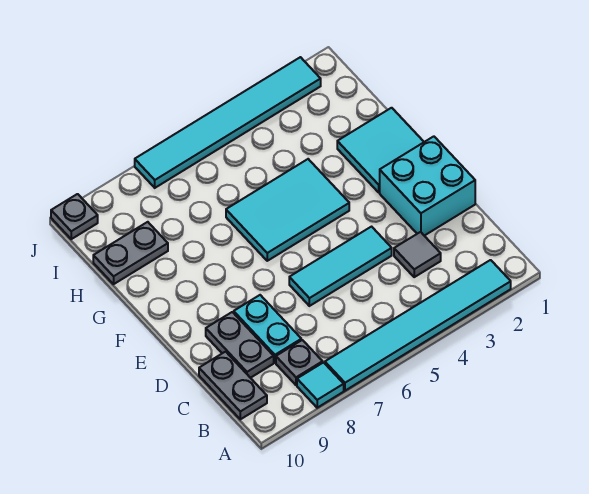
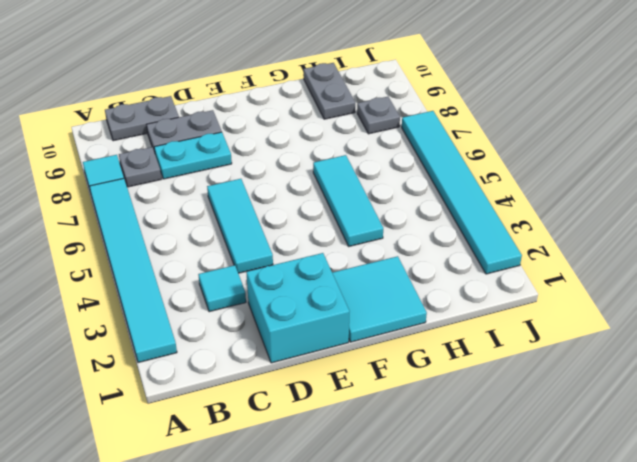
grey tile C3 level 1 -> cyan tile C3 level 1
cyan tile F4:G6 level 1 -> cyan tile G4:G6 level 1
grey plate J10 level 1 -> grey plate I8 level 1

